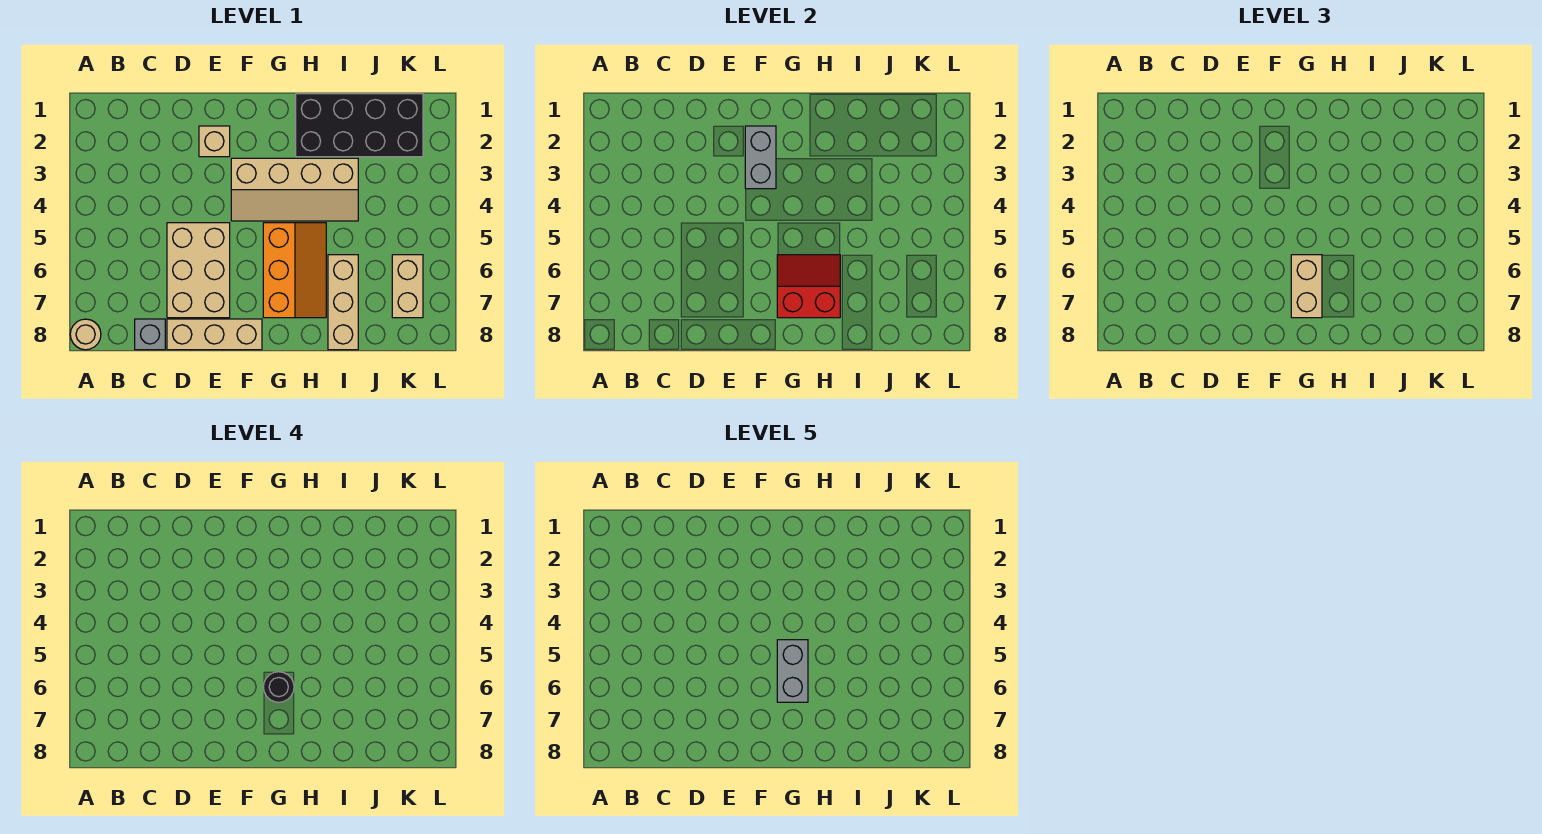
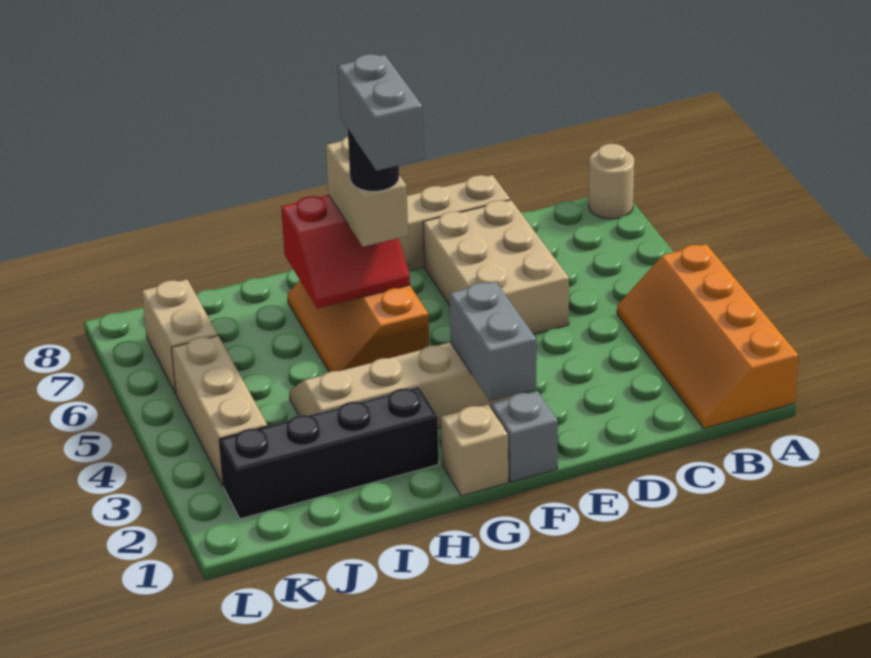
none -> orange slope A1:B4 level 1 top A
grey brick C8 level 1 -> grey brick F1 level 1
tan brick E2 level 1 -> tan brick G1 level 1
black brick H1:K2 level 1 -> black brick H2:K2 level 1
tan brick I6:I8 level 1 -> tan brick K3:K5 level 1

